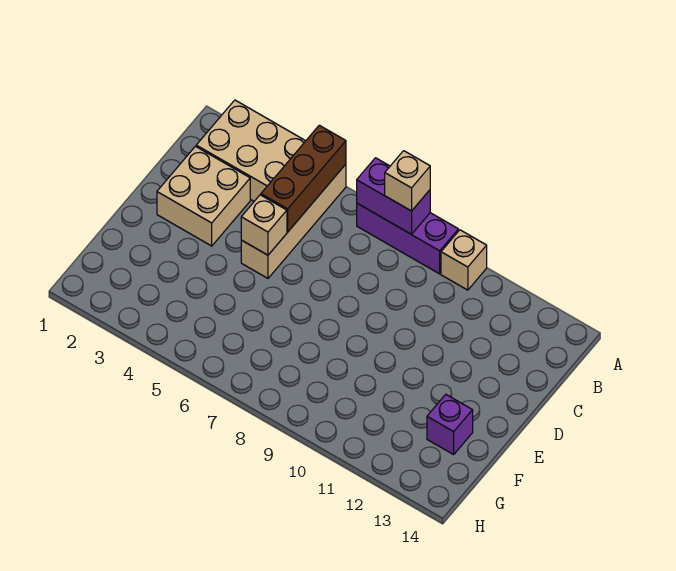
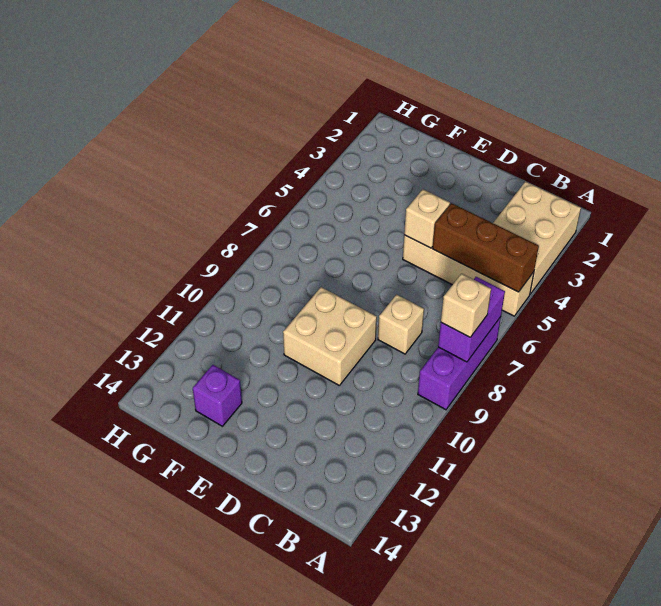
tan brick A10 level 1 -> tan brick C8 level 1
tan brick C2:D3 level 1 -> tan brick D9:E10 level 1

